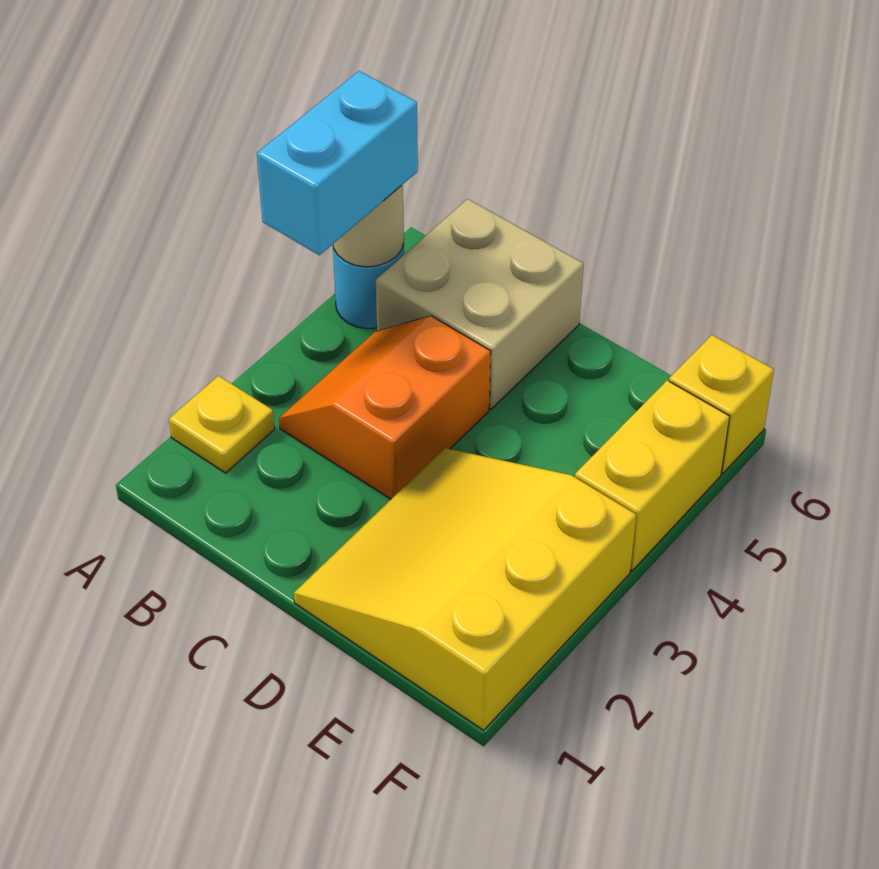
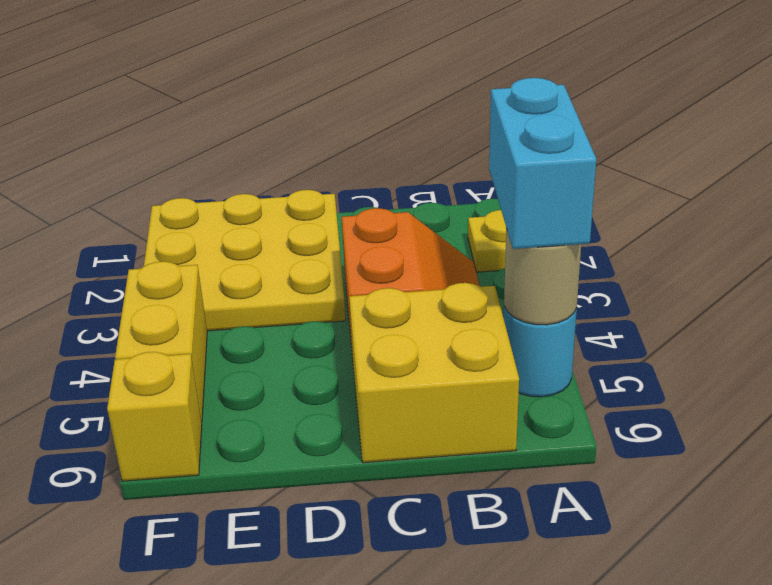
tan brick B5:C6 level 1 -> yellow brick B5:C6 level 1
yellow slope D1:F3 level 1 top F -> yellow plate D1:F3 level 1

